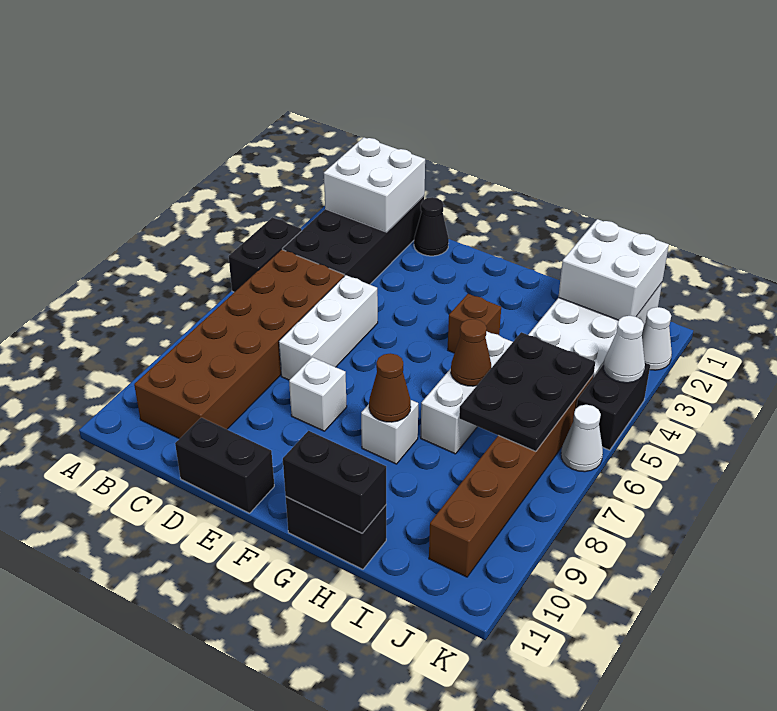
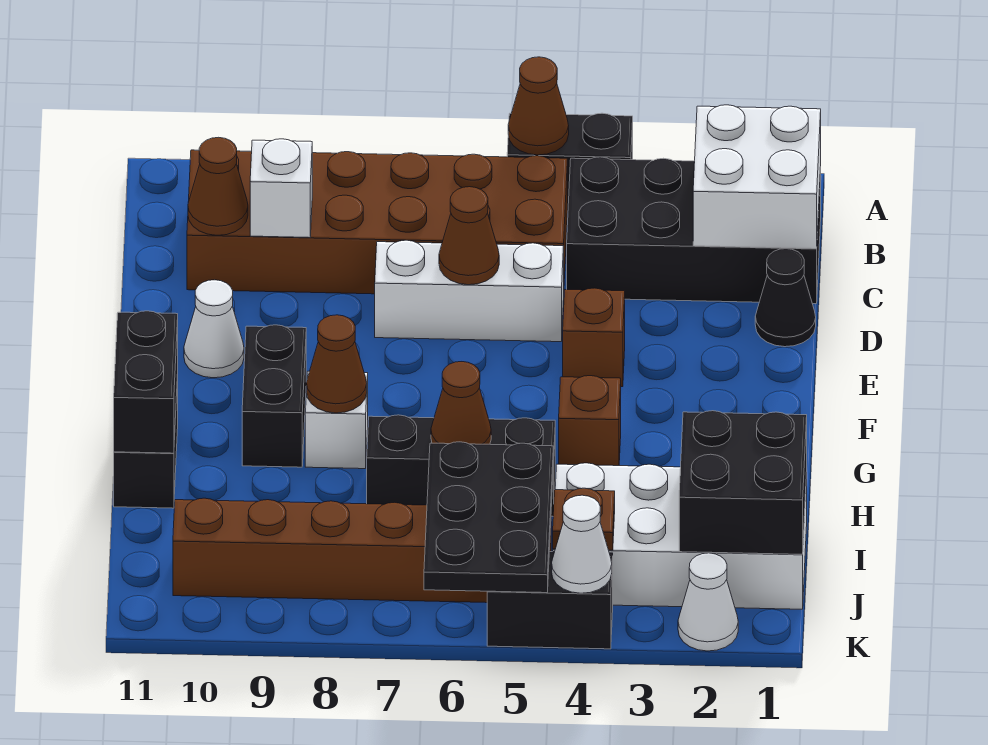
none -> brown cone A5 level 2
none -> brown cone C10 level 2
none -> brown cone D6 level 2
black brick D11:E11 level 1 -> black brick F9:G9 level 1
none -> brown brick E4 level 1
white brick E8 level 1 -> white brick C9 level 2
white brick H5:H7 level 1 -> black brick H5:H7 level 1
white brick I1:J2 level 2 -> black brick I1:J2 level 2
black plate I5:J7 level 2 -> black plate I5:K6 level 2
none -> brown plate J4 level 2
white cone K6 level 1 -> white cone E10 level 1

